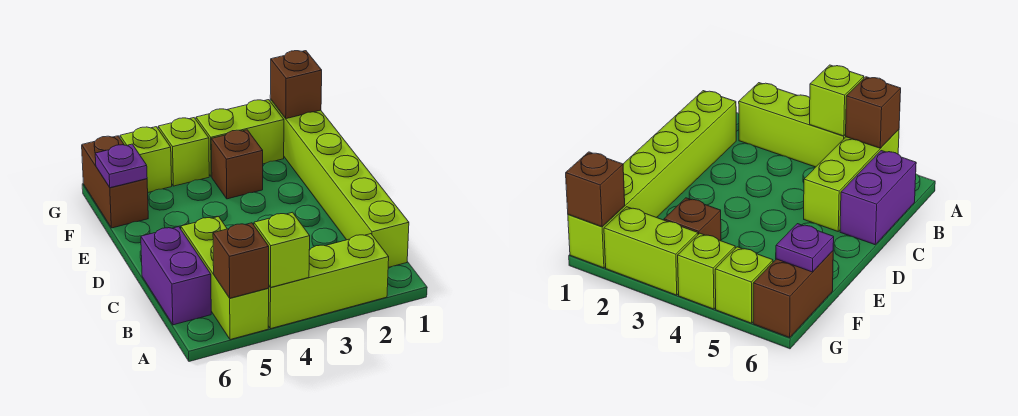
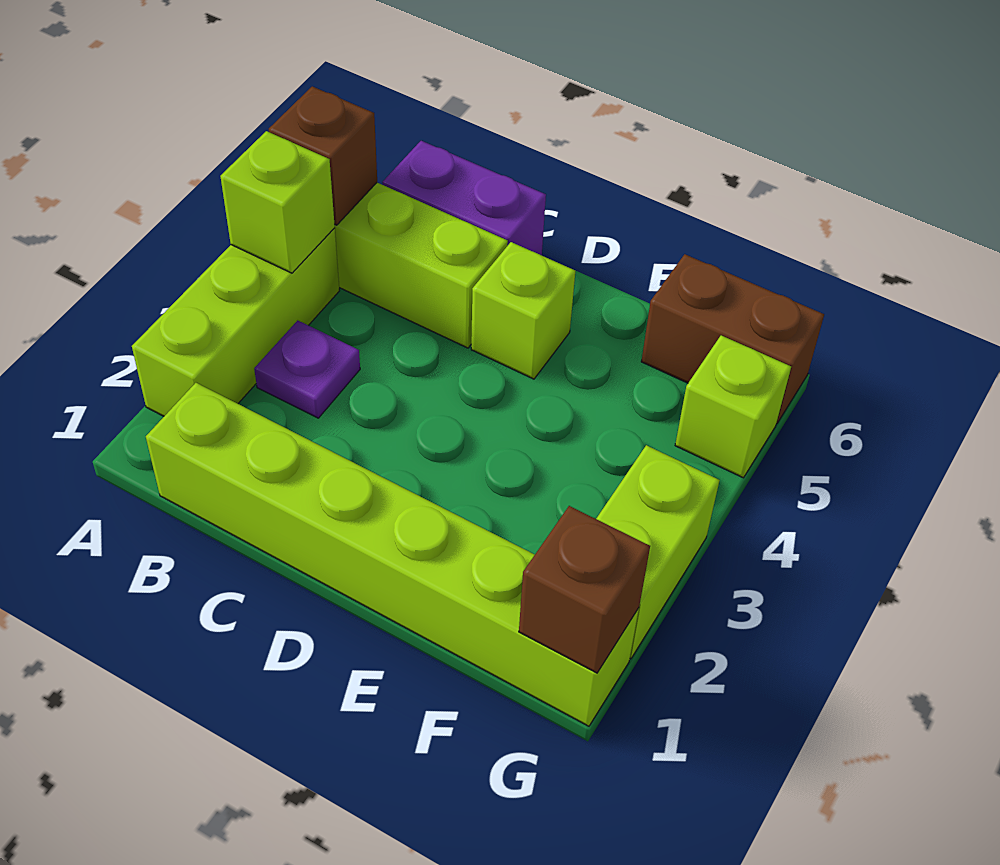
brown brick F3 level 1 -> none
purple plate F6 level 2 -> purple plate B3 level 1
lime brick G4 level 1 -> lime brick D5 level 1

